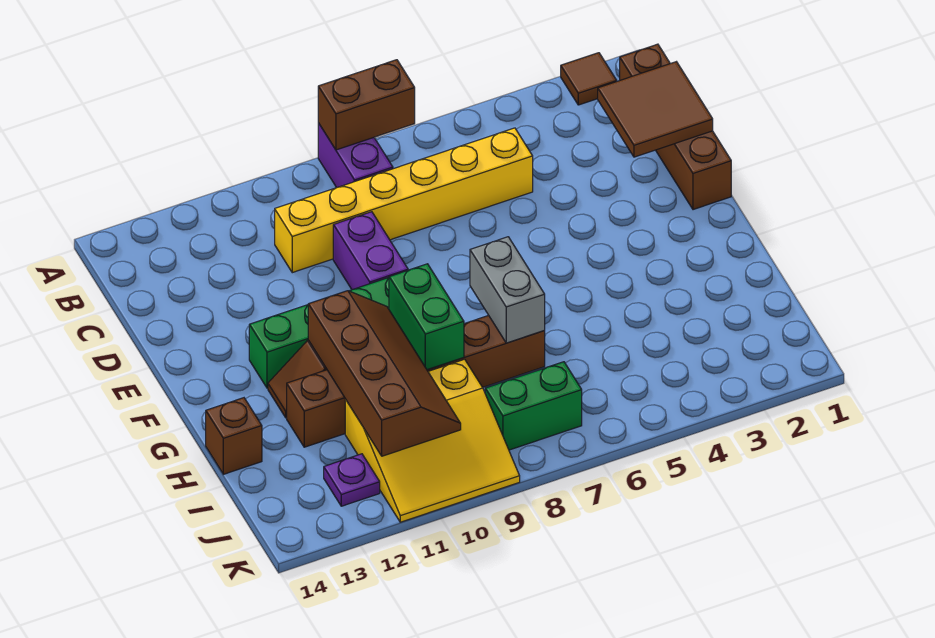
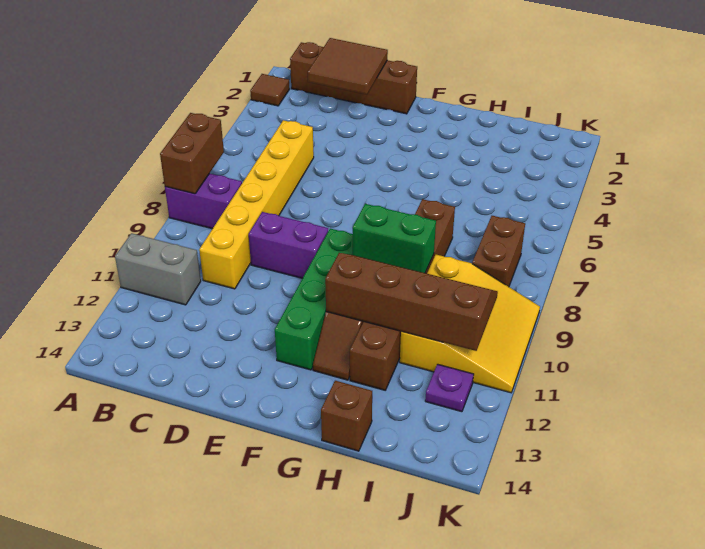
grey brick G7:H7 level 2 -> grey brick A11:B11 level 1
green brick J7:J8 level 1 -> brown brick J7:J8 level 1

